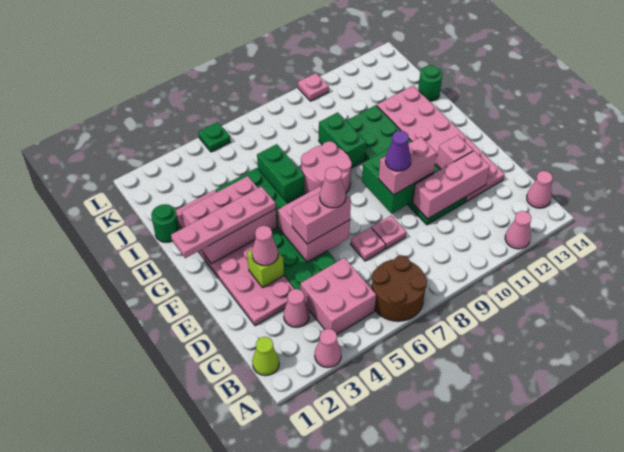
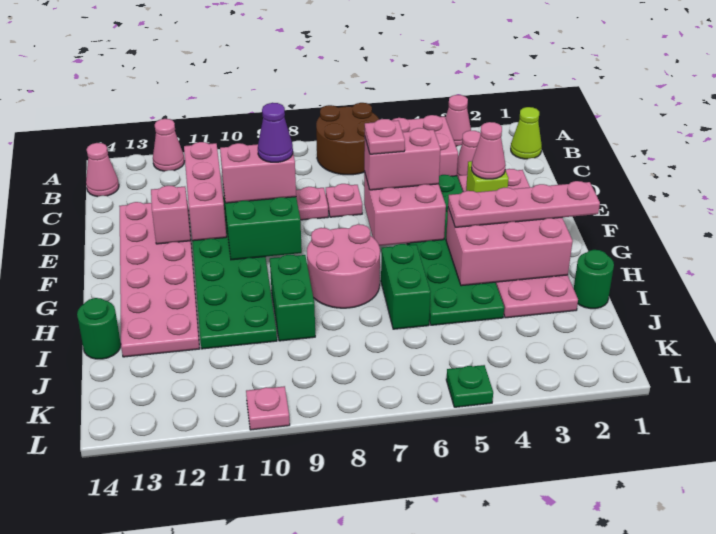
pink brick D10:D12 level 2 -> pink brick C11:E11 level 2
pink cone E6 level 4 -> pink plate E6 level 4

